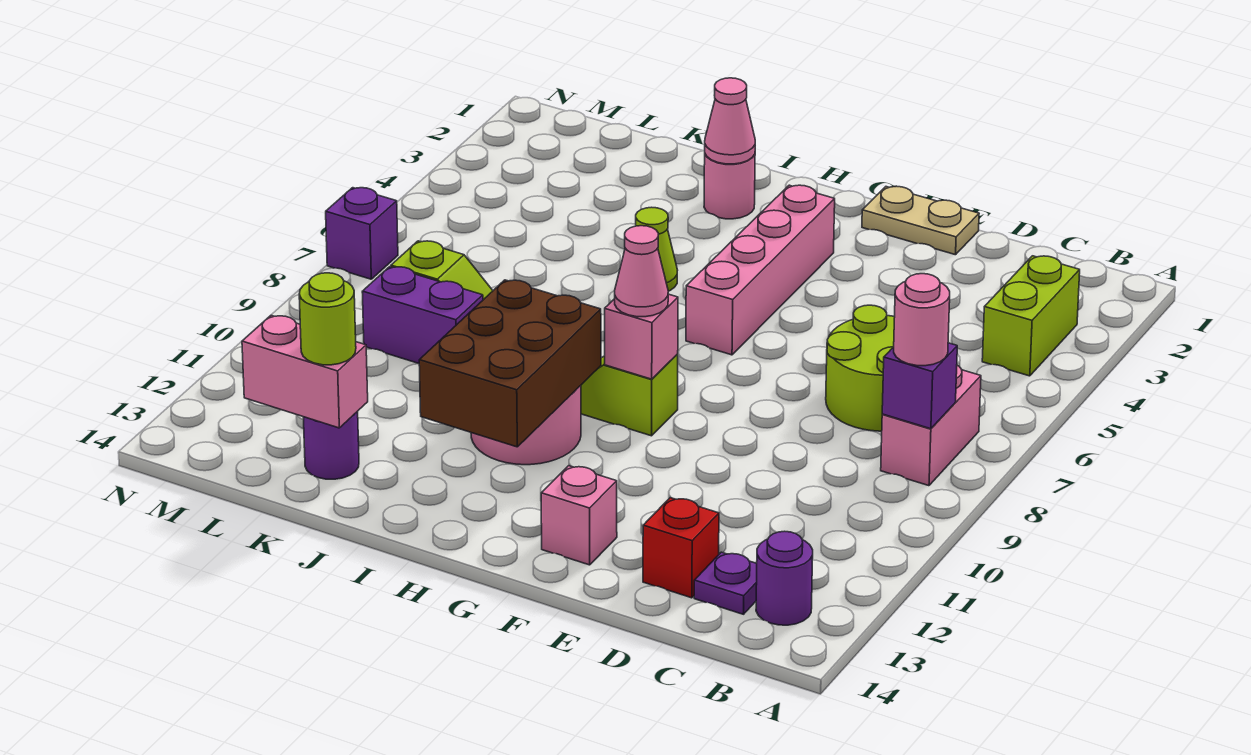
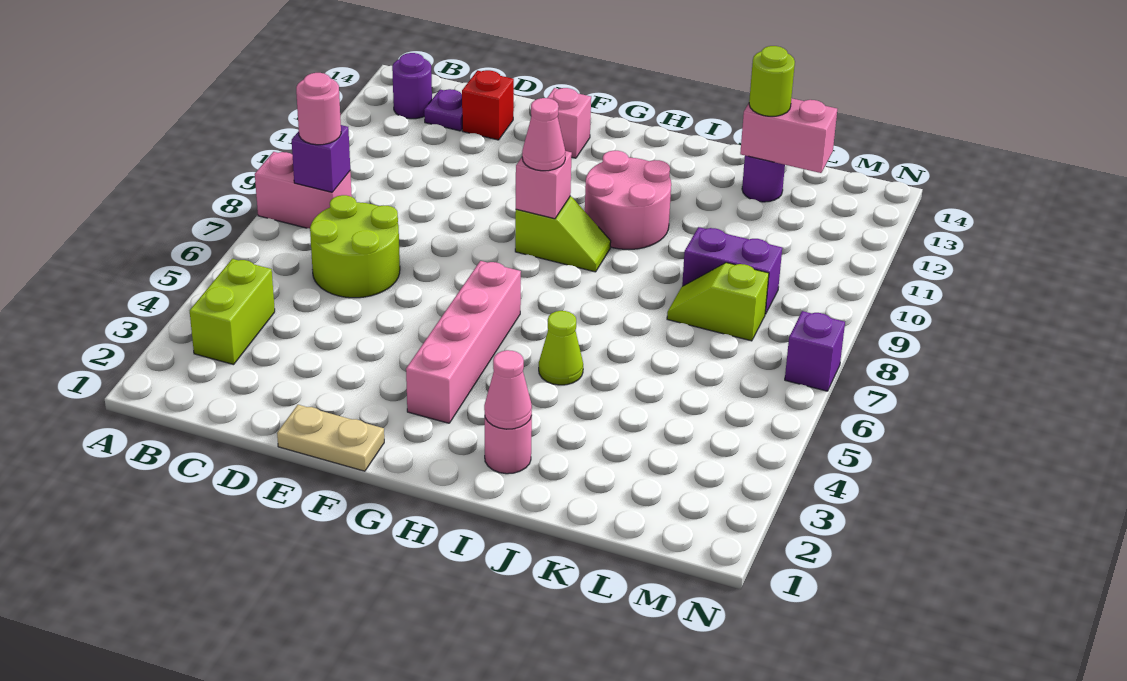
pink brick B7:B8 level 1 -> pink brick A8:B8 level 1
brown brick H10:I12 level 2 -> none

